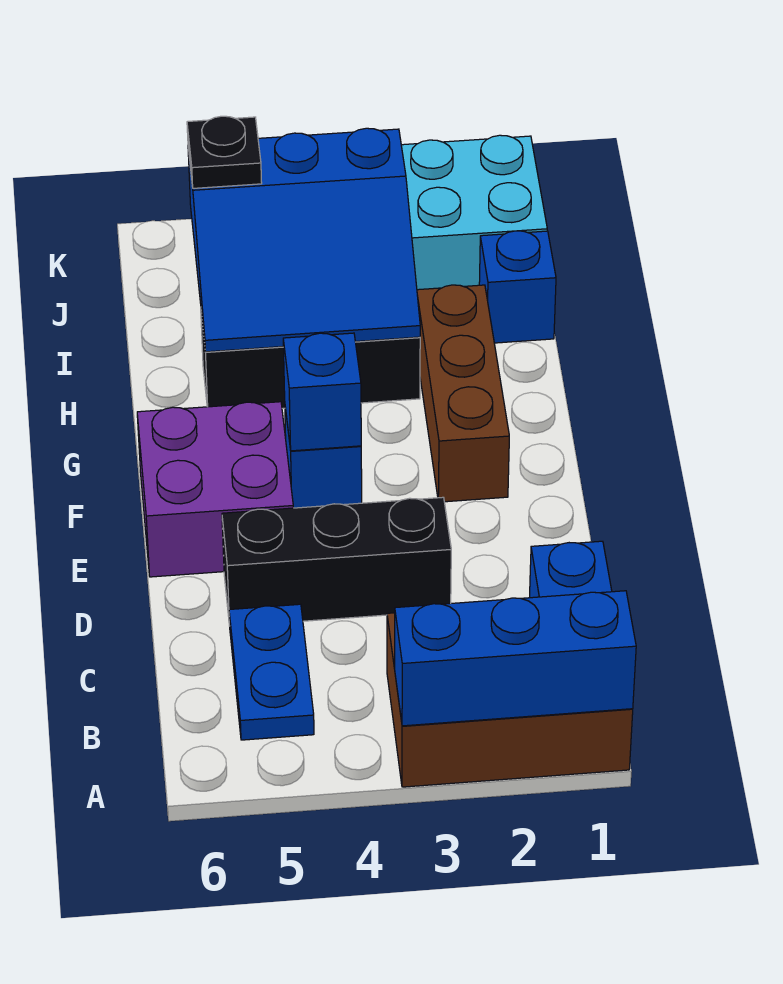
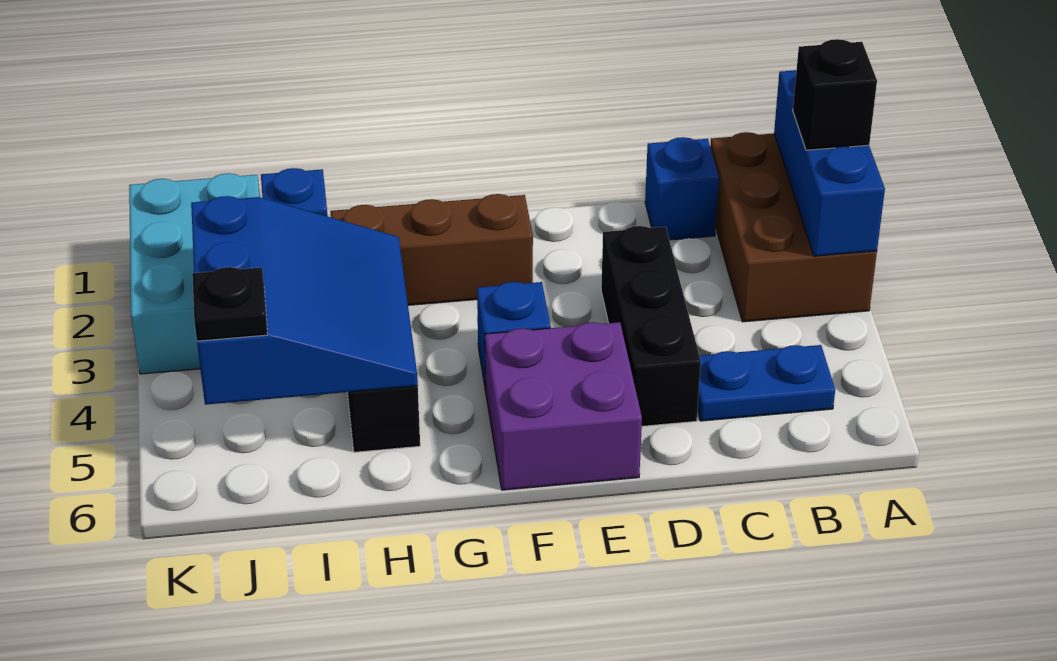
none -> black brick A2 level 3
blue brick F4 level 2 -> none

